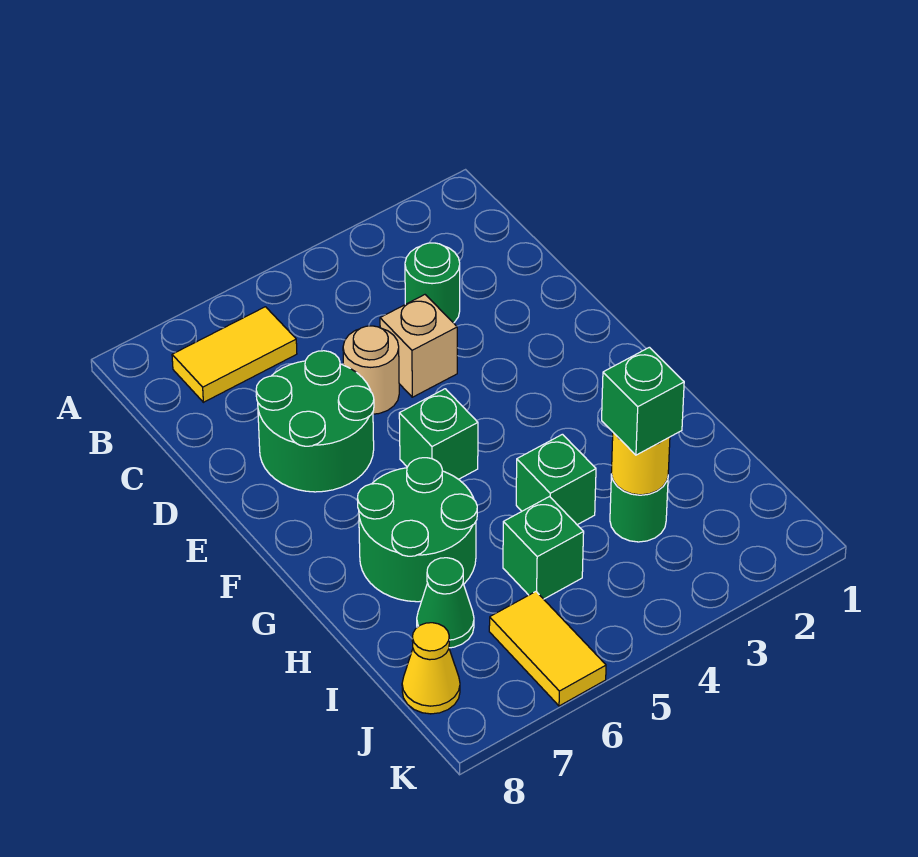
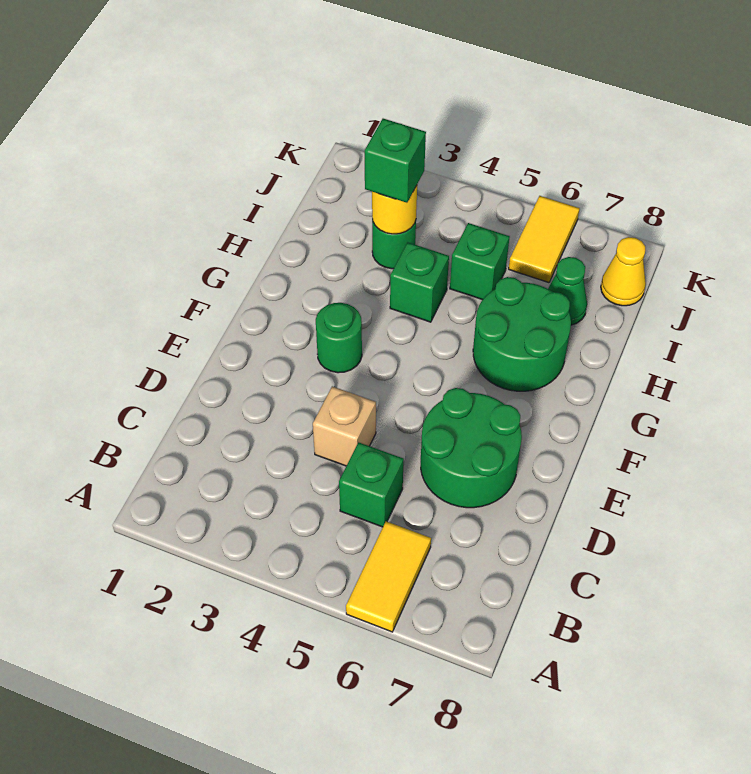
yellow tile B6:B7 level 1 -> yellow tile A6:B6 level 1
green round brick C3 level 1 -> green round brick F3 level 1
tan round brick D5 level 1 -> none
green brick F5 level 1 -> green brick C5 level 1

